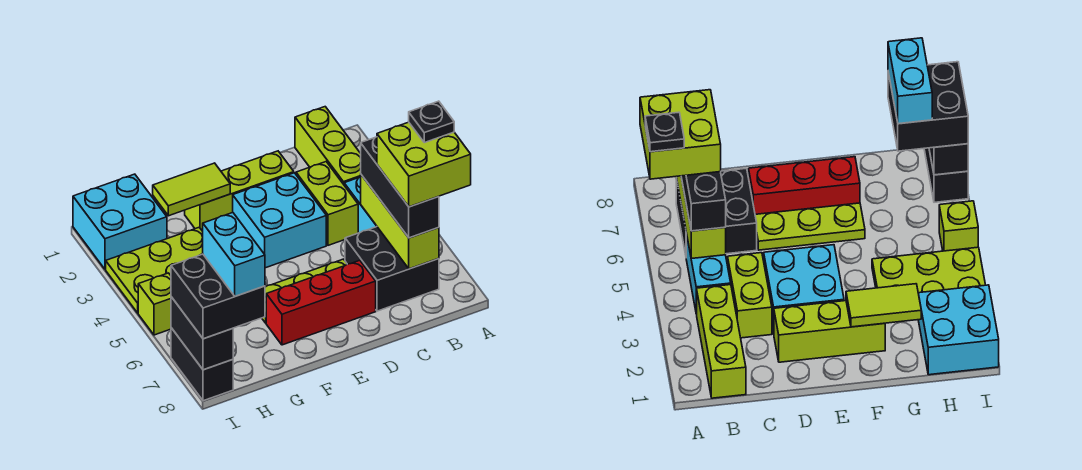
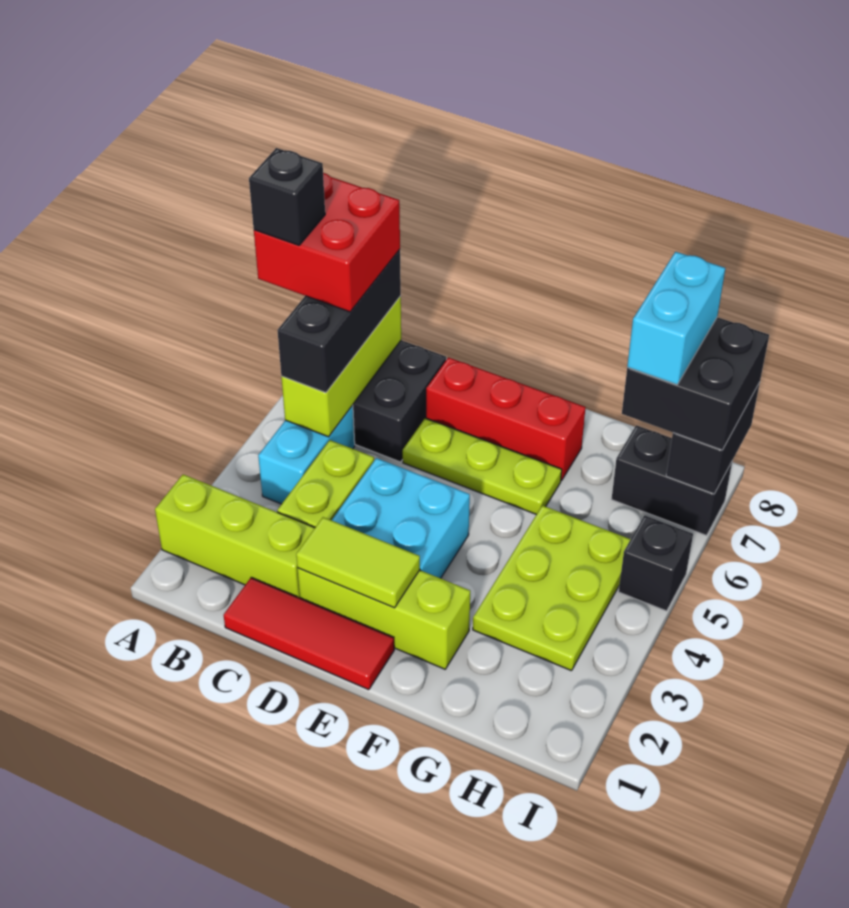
lime brick A6:B7 level 4 -> red brick A6:B7 level 4
black plate A6 level 5 -> black brick A6 level 5
lime brick B1:B3 level 1 -> lime brick A2:C2 level 1
none -> red tile C1:E1 level 1
lime tile F2:G2 level 2 -> lime tile D2:E2 level 2
lime plate G3:I4 level 1 -> lime plate G3:H5 level 1
cyan brick H1:I2 level 1 -> none
lime brick I5 level 1 -> black brick I5 level 1
black brick I7:I8 level 1 -> black brick H7:I7 level 1

